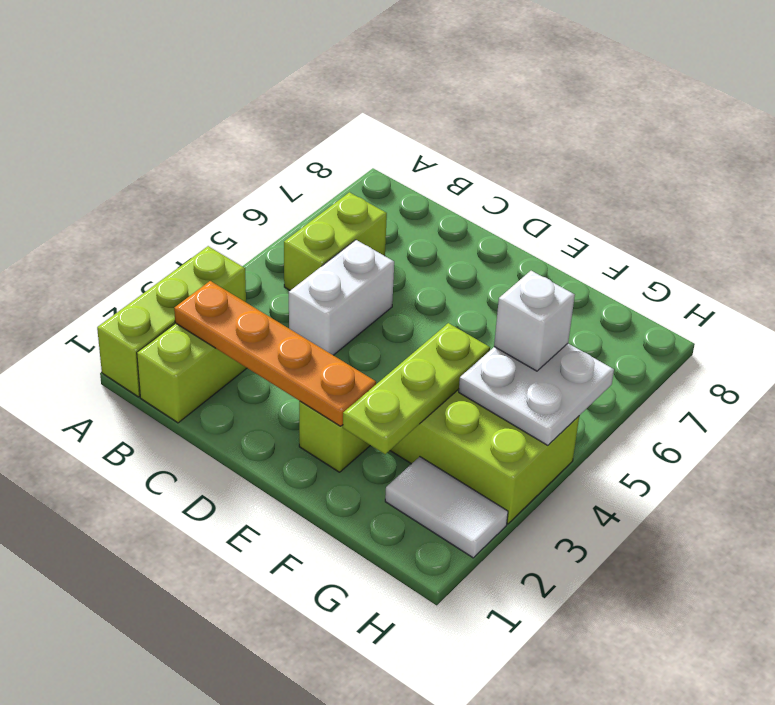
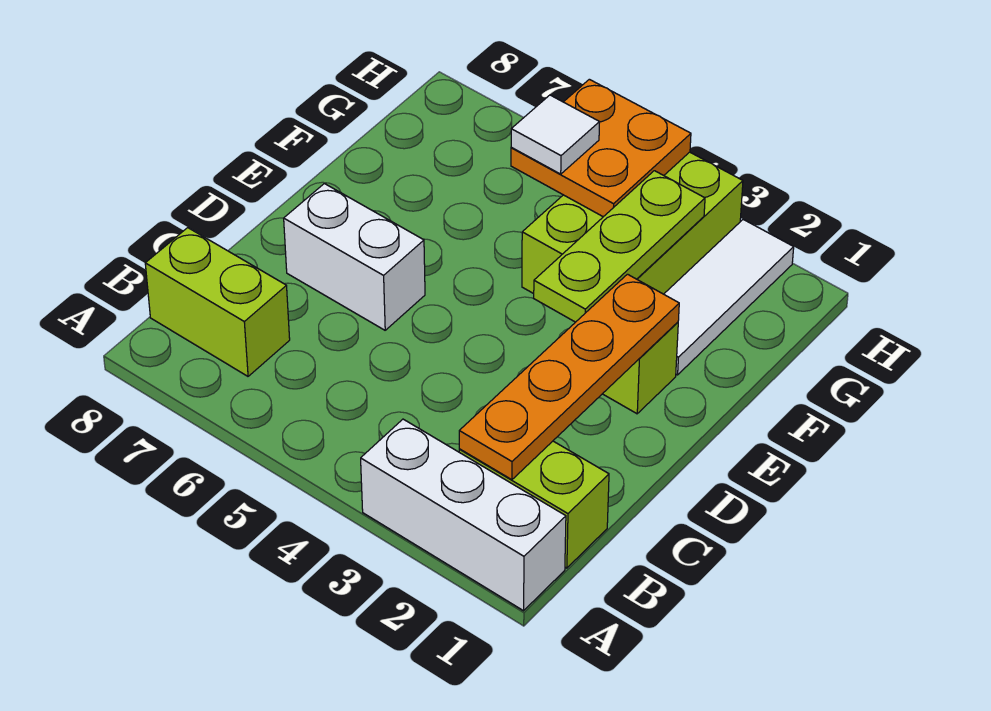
lime brick A1:A3 level 1 -> white brick A1:A3 level 1
lime brick B5:B6 level 1 -> lime brick B7:B8 level 1
white brick C4:C5 level 1 -> white brick D6:D7 level 1
lime plate F2:F4 level 2 -> lime plate E3:G3 level 2
white tile G2:H2 level 1 -> white tile F2:H2 level 1
white plate G4:H5 level 2 -> orange plate G4:H5 level 2
white brick G5 level 3 -> white tile G5 level 3

